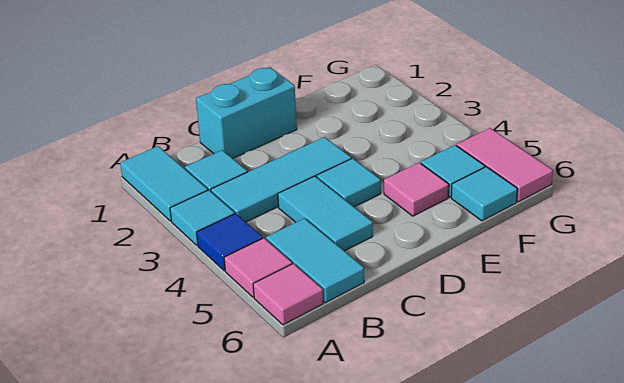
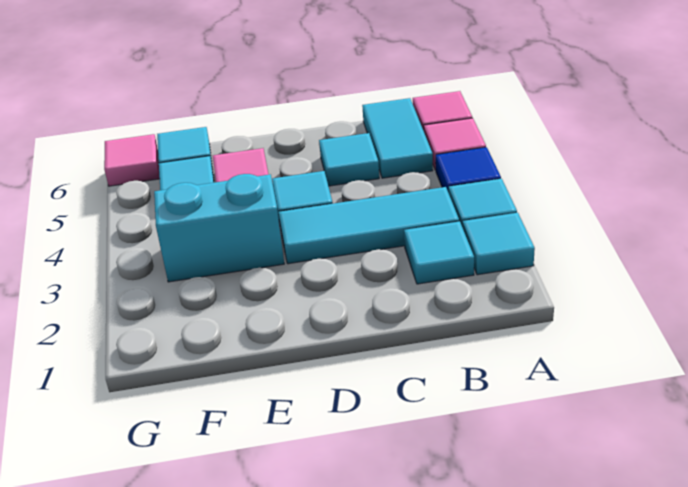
cyan tile A1:A2 level 1 -> cyan tile A2 level 1
cyan brick C1:D1 level 1 -> cyan brick E3:F3 level 1
cyan tile C4:C5 level 1 -> cyan tile C5 level 1
pink tile G5:G6 level 1 -> pink tile G6 level 1

